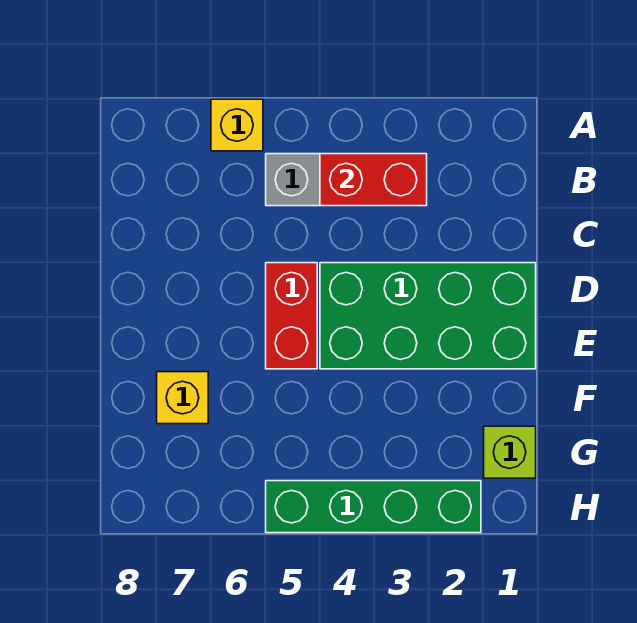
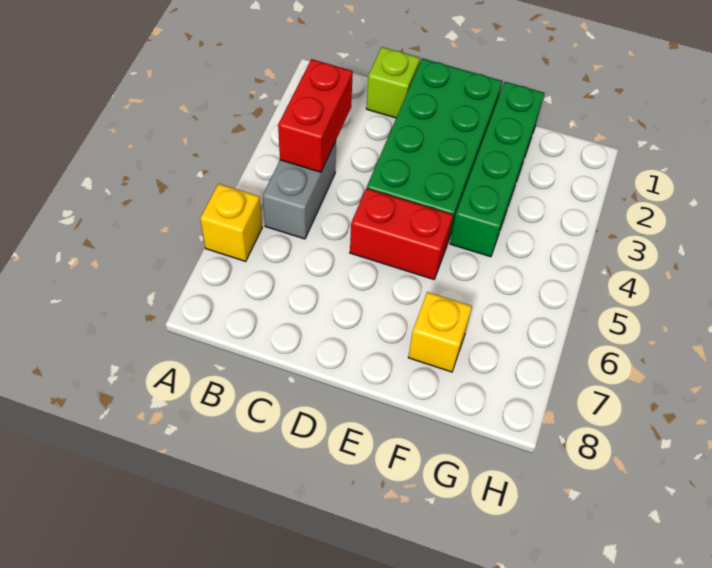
lime brick G1 level 1 -> lime brick C1 level 1
green brick H2:H5 level 1 -> green brick F1:F4 level 1

